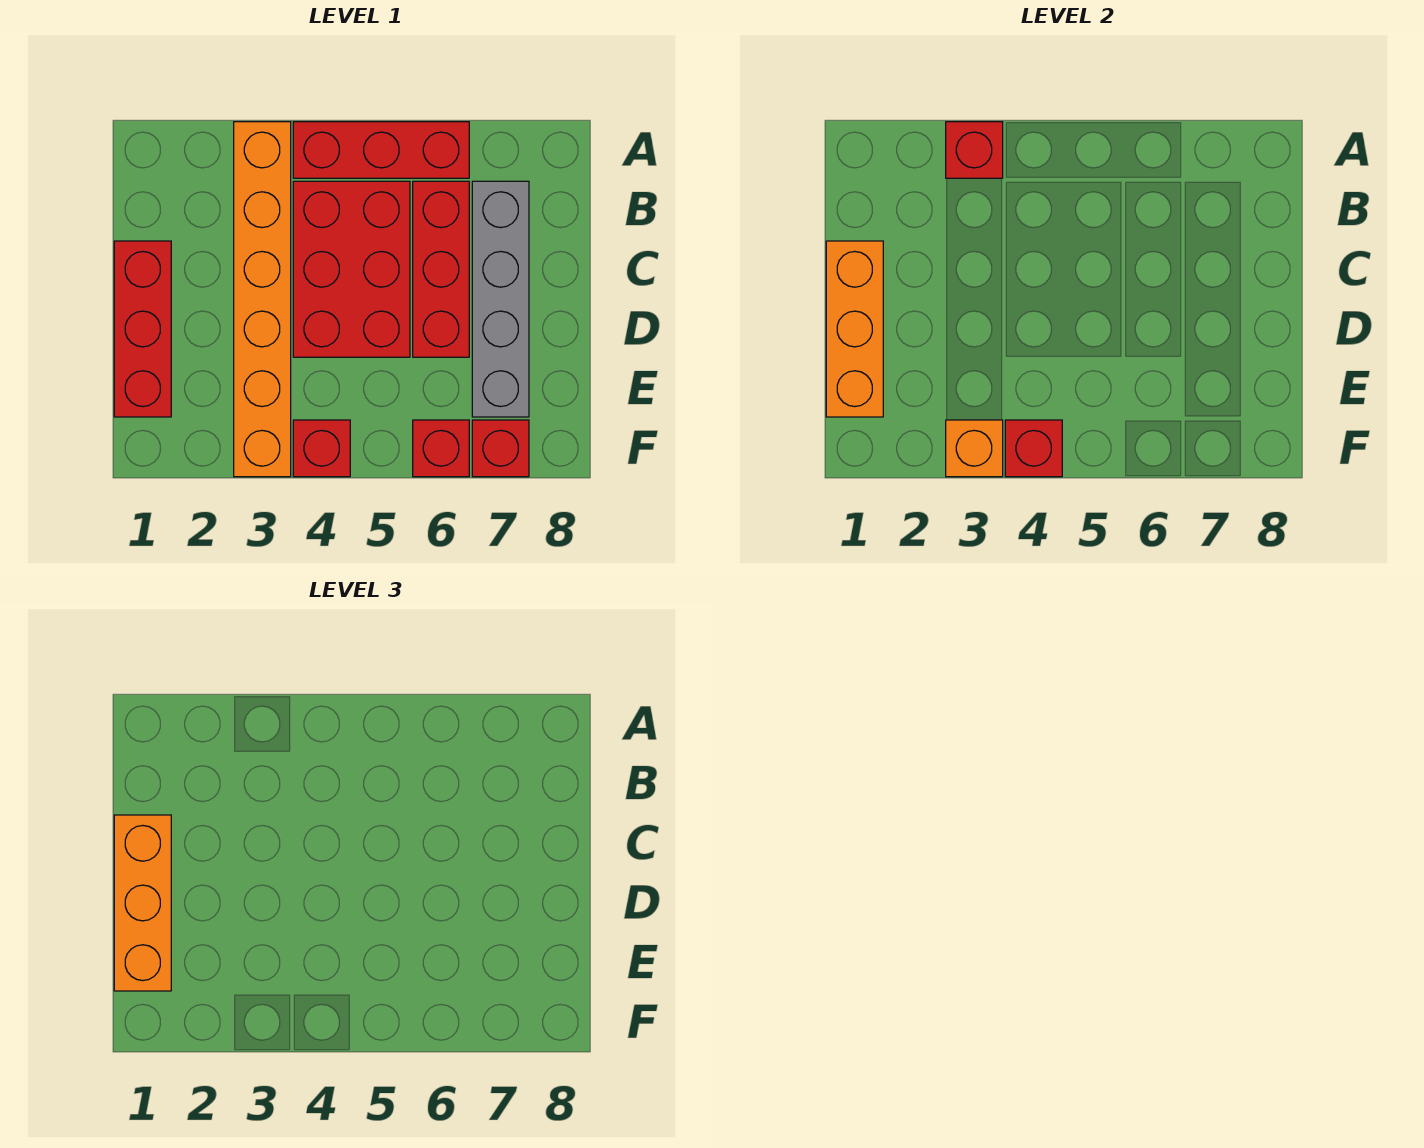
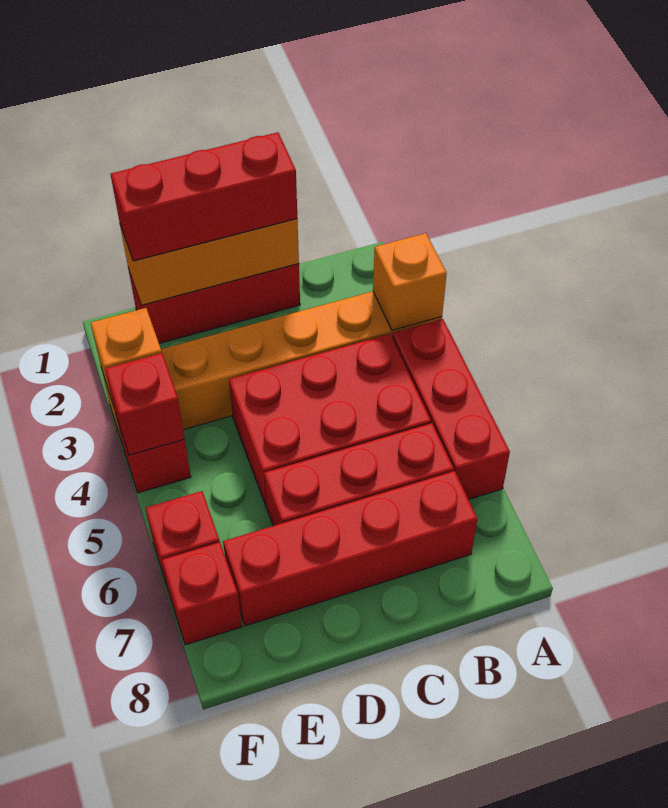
red brick A3 level 2 -> orange brick A3 level 2
grey brick B7:E7 level 1 -> red brick B7:E7 level 1
orange brick C1:E1 level 3 -> red brick C1:E1 level 3

